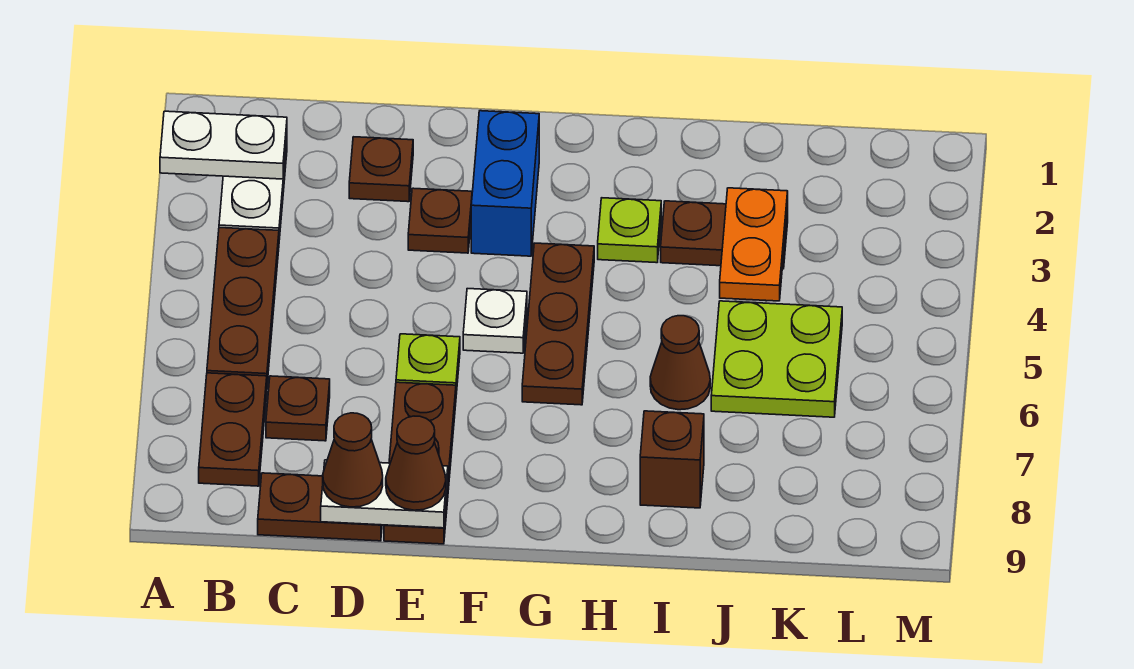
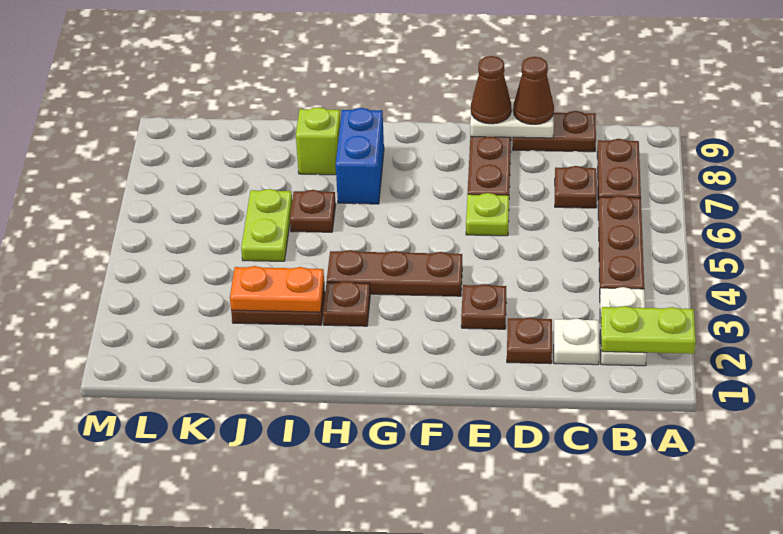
white plate A2:B2 level 2 -> lime plate A2:B2 level 2
blue brick F2:F3 level 1 -> blue brick H7:H8 level 1
white plate F5 level 1 -> white plate C2 level 1
brown plate G4:G6 level 1 -> brown plate F4:H4 level 1
lime plate H3 level 1 -> brown plate H3 level 1
brown cone I6 level 1 -> brown plate I6 level 1
brown brick I8 level 1 -> lime brick I8 level 1
orange plate J3:J4 level 2 -> orange plate I3:J3 level 2
lime plate J5:K6 level 1 -> lime plate J5:J6 level 1

